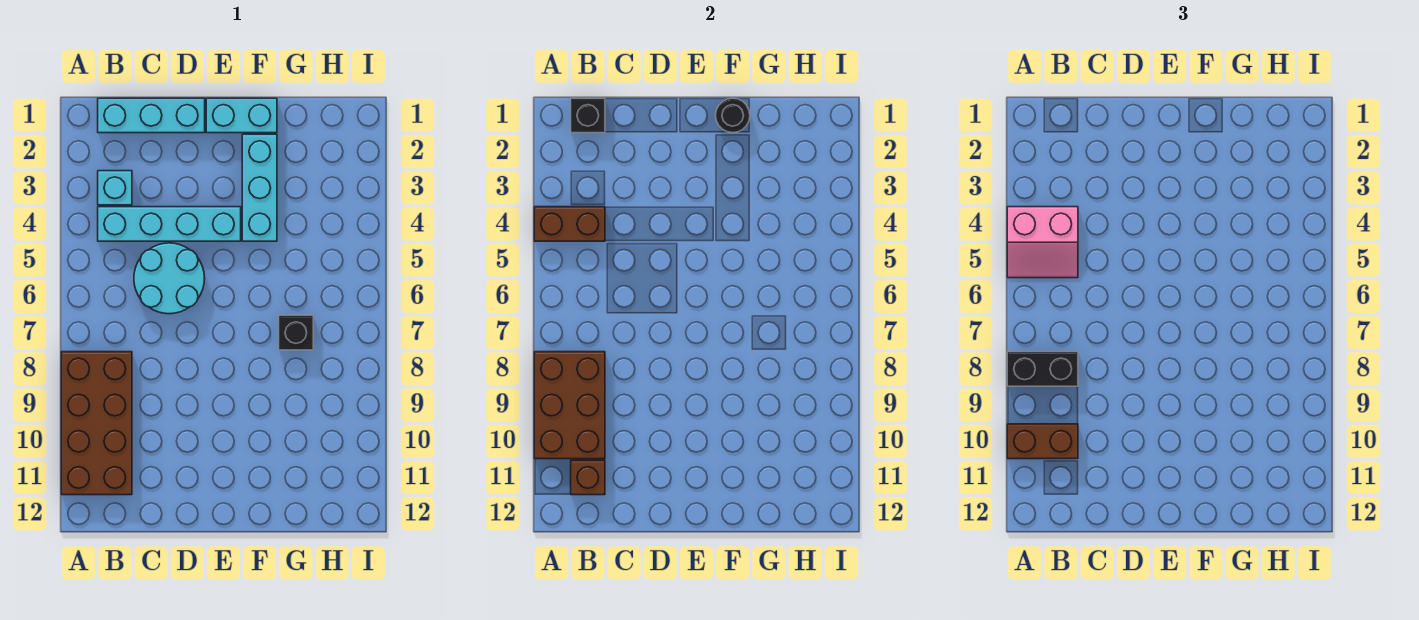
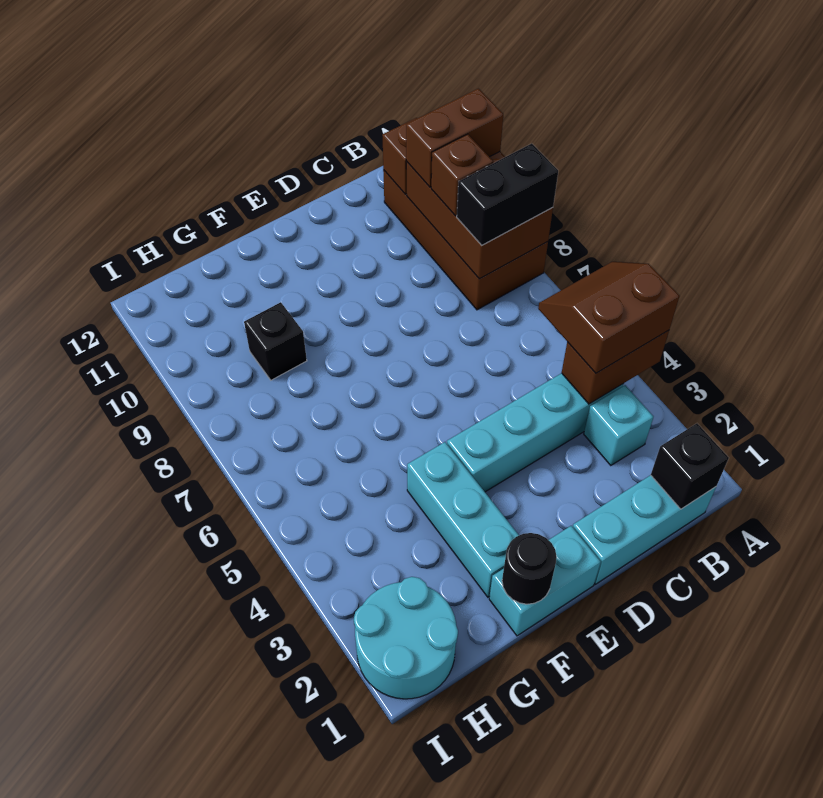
pink slope A4:B5 level 3 top 4 -> brown slope A4:B5 level 3 top 4
none -> brown brick B9 level 3
cyan round brick C5:D6 level 1 -> cyan round brick H1:I2 level 1
black brick G7 level 1 -> black brick G9 level 1

